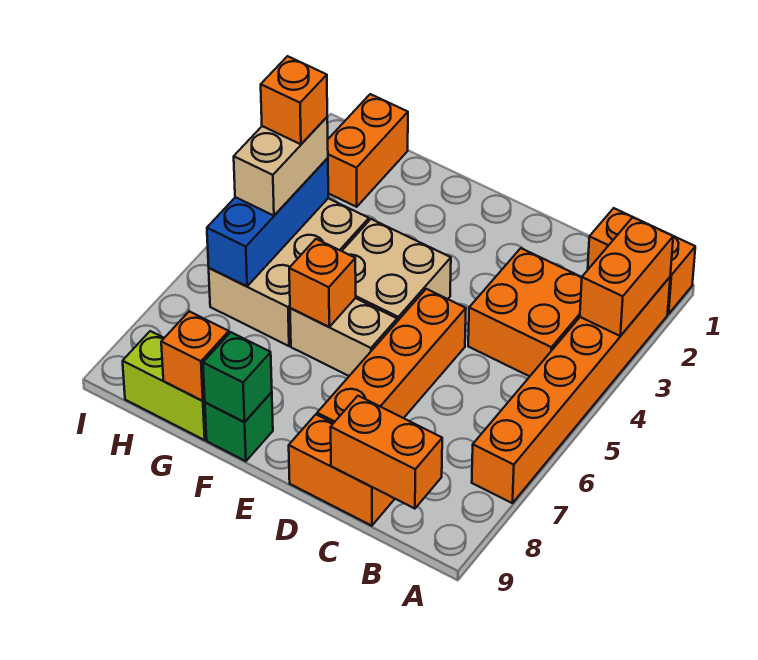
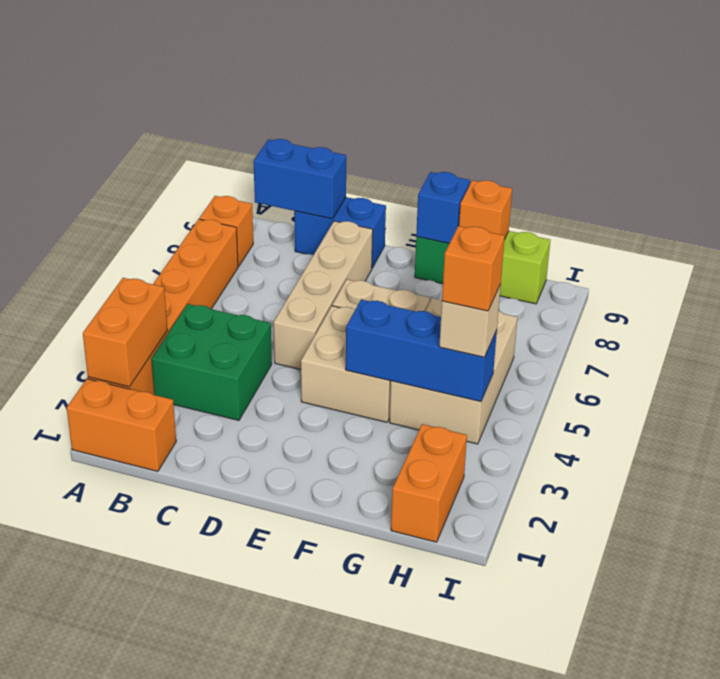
orange brick B3:C4 level 1 -> green brick B3:C4 level 1
orange brick B9:C9 level 2 -> blue brick B9:C9 level 2
orange brick C9:D9 level 1 -> blue brick C9:D9 level 1
orange brick D5:D8 level 1 -> tan brick D5:D8 level 1
orange brick F6 level 2 -> orange brick A8 level 1
green brick F9 level 2 -> blue brick F9 level 2
blue brick H4:H6 level 2 -> blue brick F4:H4 level 2
tan brick H4:H5 level 3 -> tan brick H4 level 3

